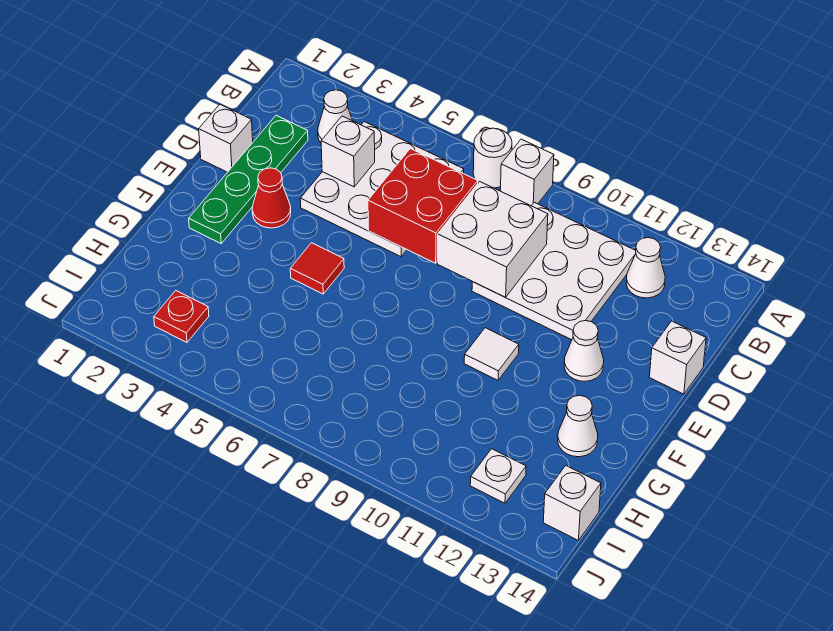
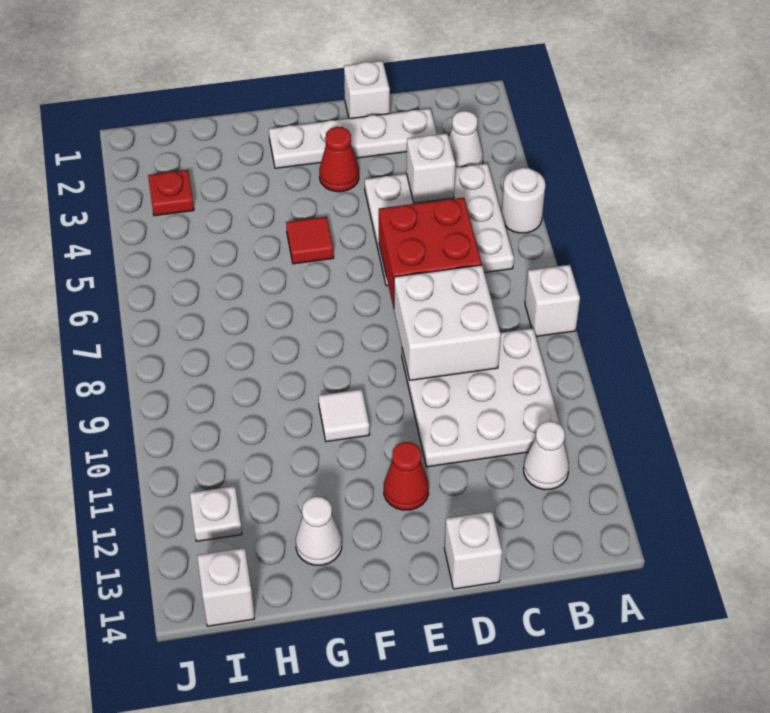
white round brick A7 level 1 -> white round brick A5 level 1
green plate C2:F2 level 1 -> white plate C2:F2 level 1
white cone E12 level 1 -> red cone E12 level 1

